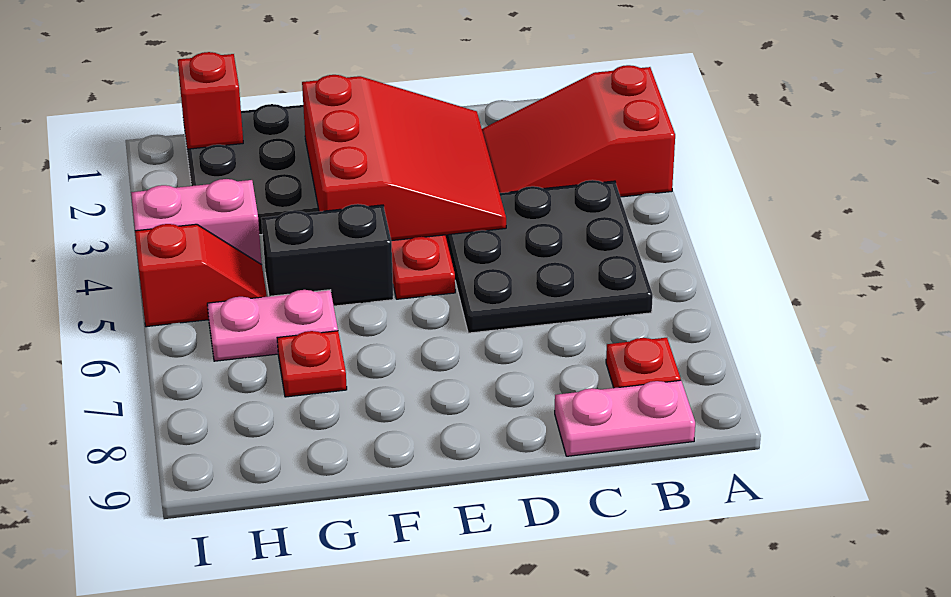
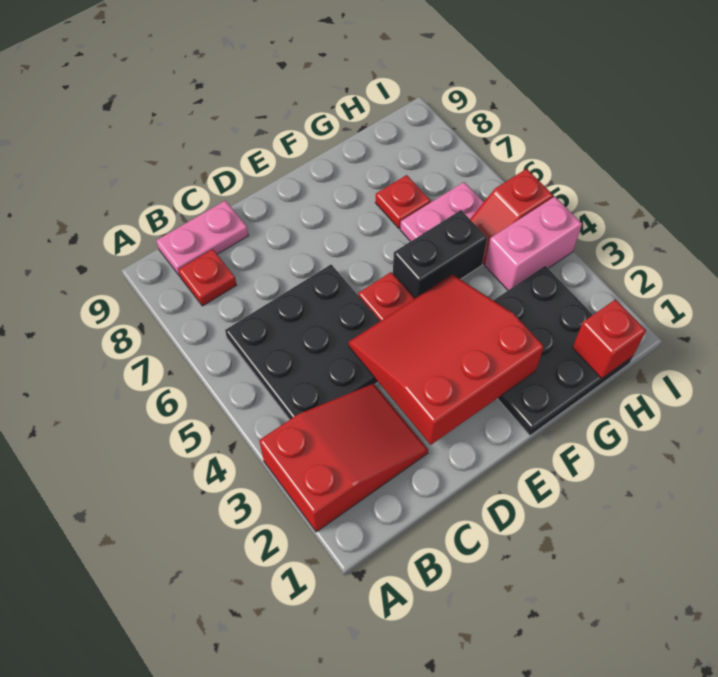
red slope D2:F4 level 2 top F -> red slope D2:F4 level 2 top 2

